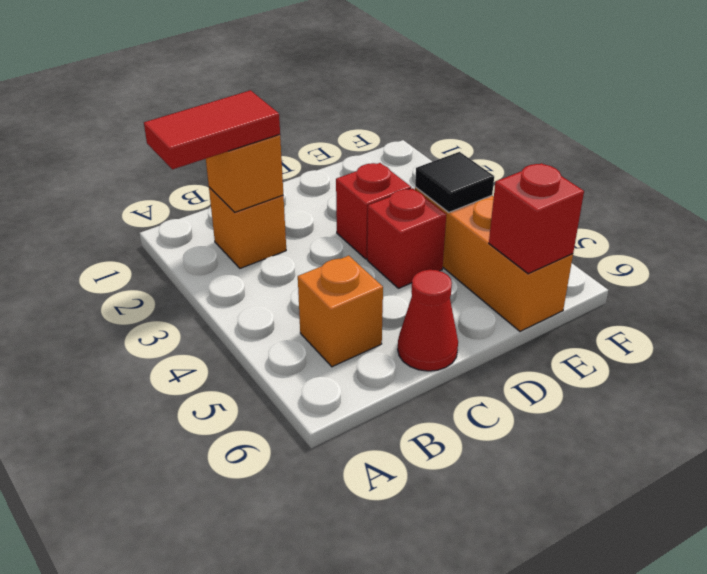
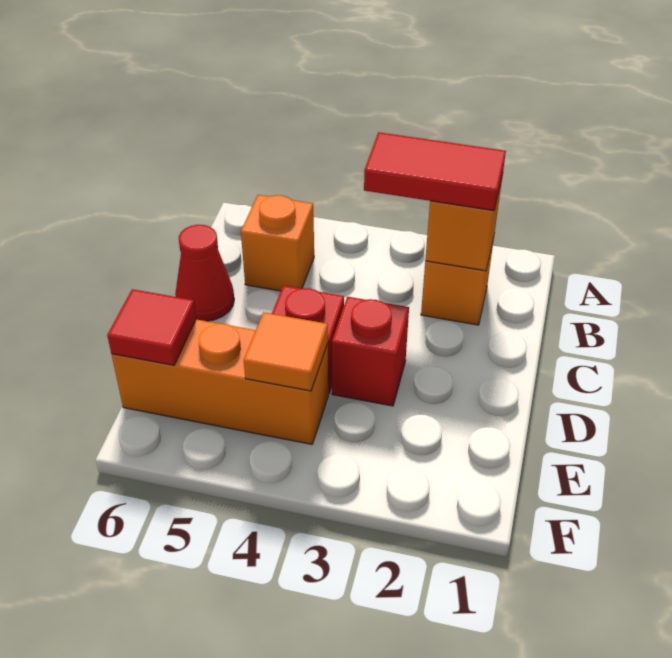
red tile A2:B2 level 3 -> red tile B2:B3 level 3
black tile E4 level 2 -> orange tile E4 level 2
red brick E6 level 2 -> red tile E6 level 2

